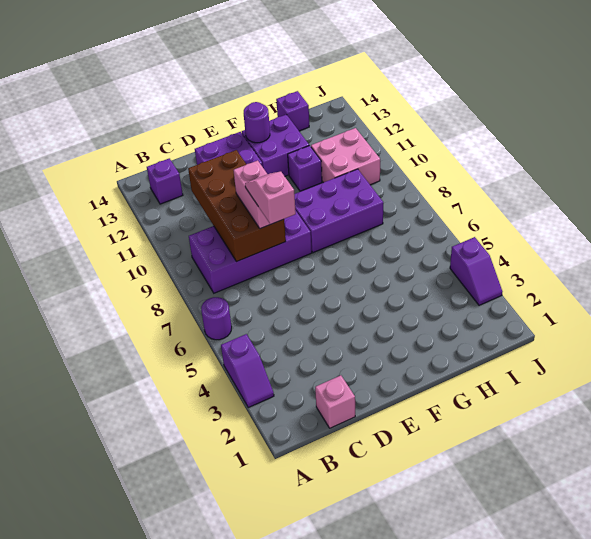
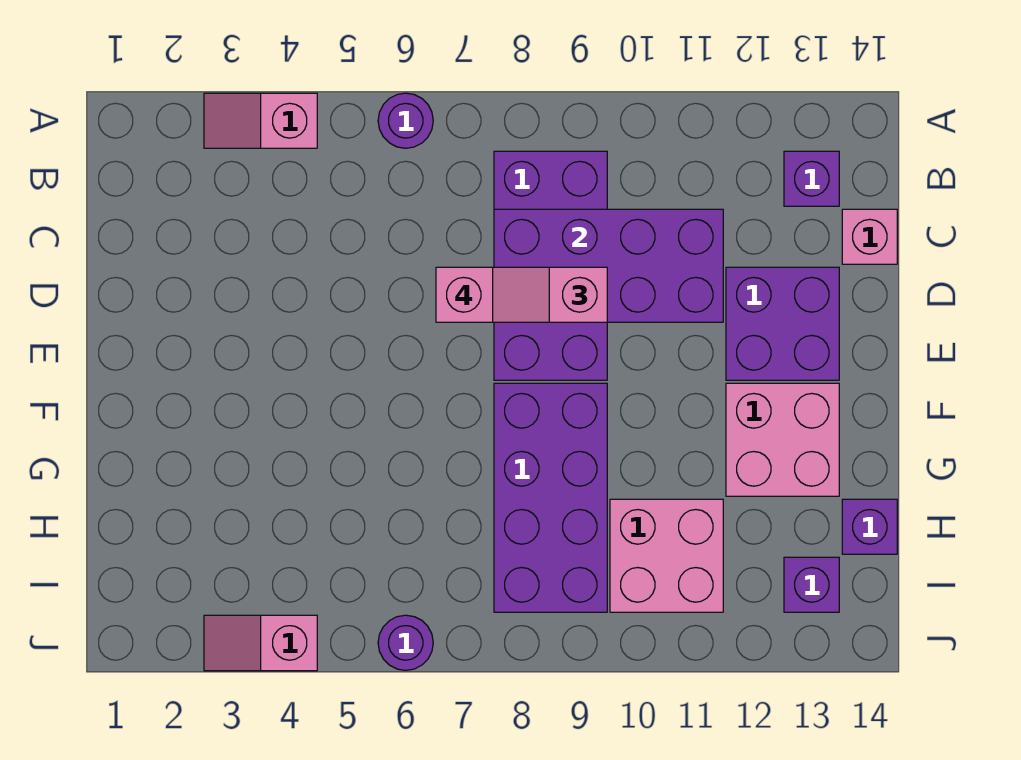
purple slope A3:A4 level 1 top 4 -> pink slope A3:A4 level 1 top 4
pink brick C1 level 1 -> pink brick C14 level 1
brown brick C8:D11 level 2 -> purple brick C8:D11 level 2
purple brick F8:H9 level 1 -> purple brick F8:I9 level 1
purple brick F12:G13 level 1 -> pink brick F12:G13 level 1
purple round brick F13 level 2 -> purple round brick J6 level 1
purple brick G11 level 1 -> purple brick I13 level 1
purple slope J3:J4 level 1 top 4 -> pink slope J3:J4 level 1 top 4

